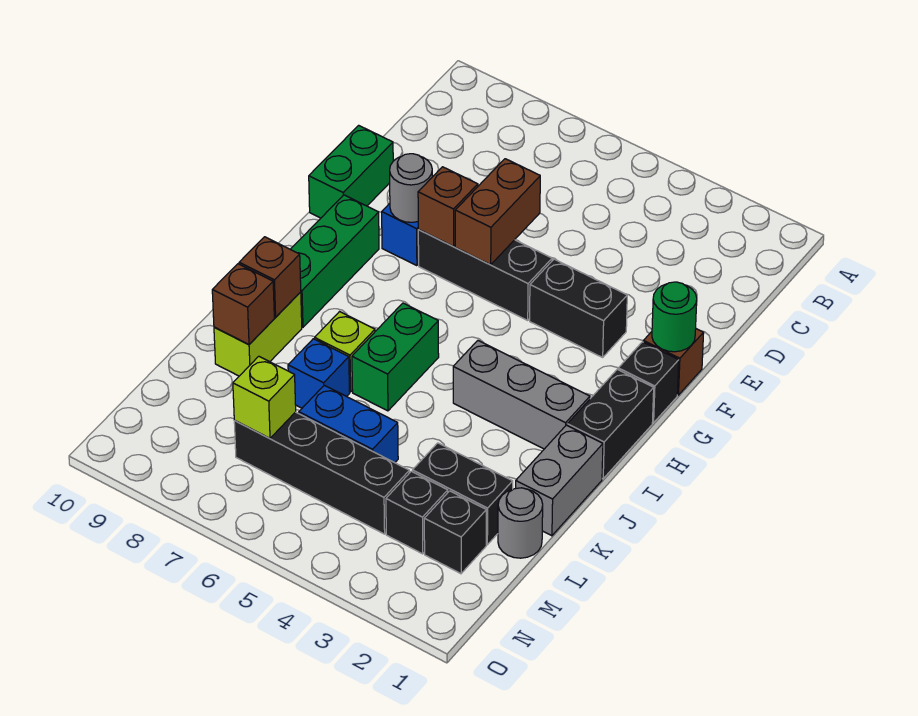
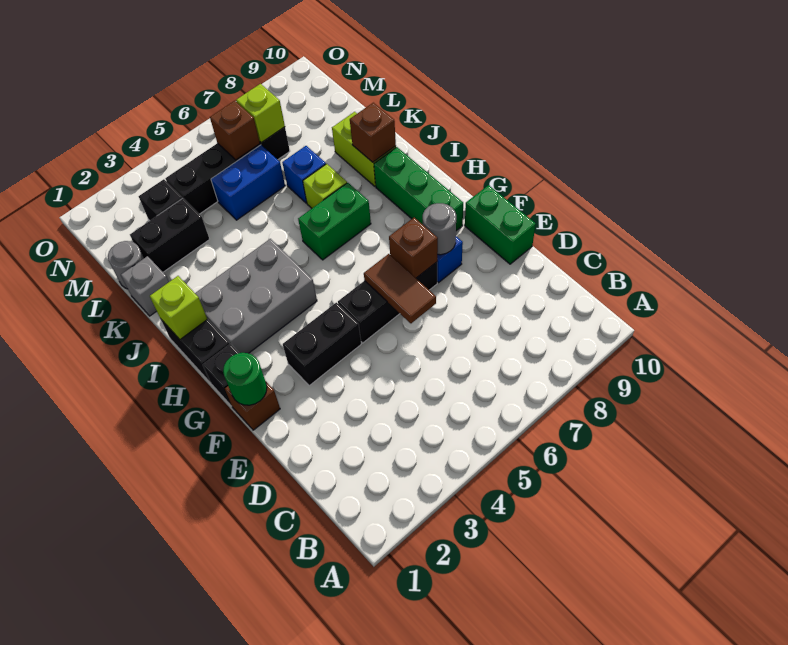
brown brick E6:F6 level 2 -> brown tile E6:F6 level 2
none -> lime brick I1 level 2
grey brick I2:I4 level 1 -> grey brick H2:I4 level 1
green brick I6:J6 level 1 -> green brick I6:I7 level 1
grey brick J1:K1 level 1 -> grey brick K1 level 1
brown brick K9 level 2 -> brown brick M6 level 2
black brick M2 level 1 -> none

